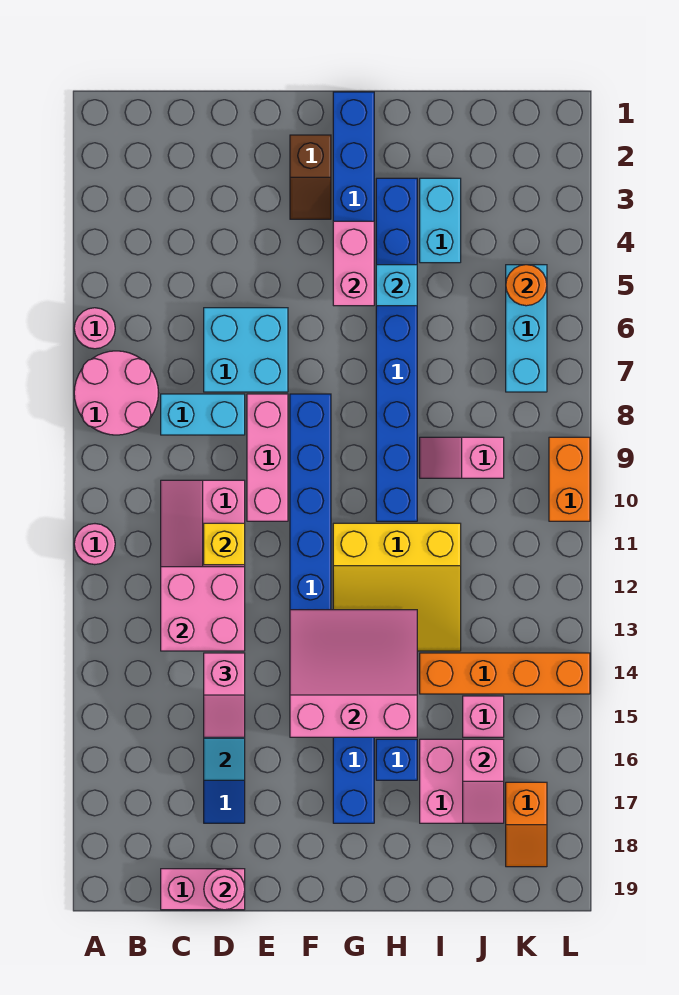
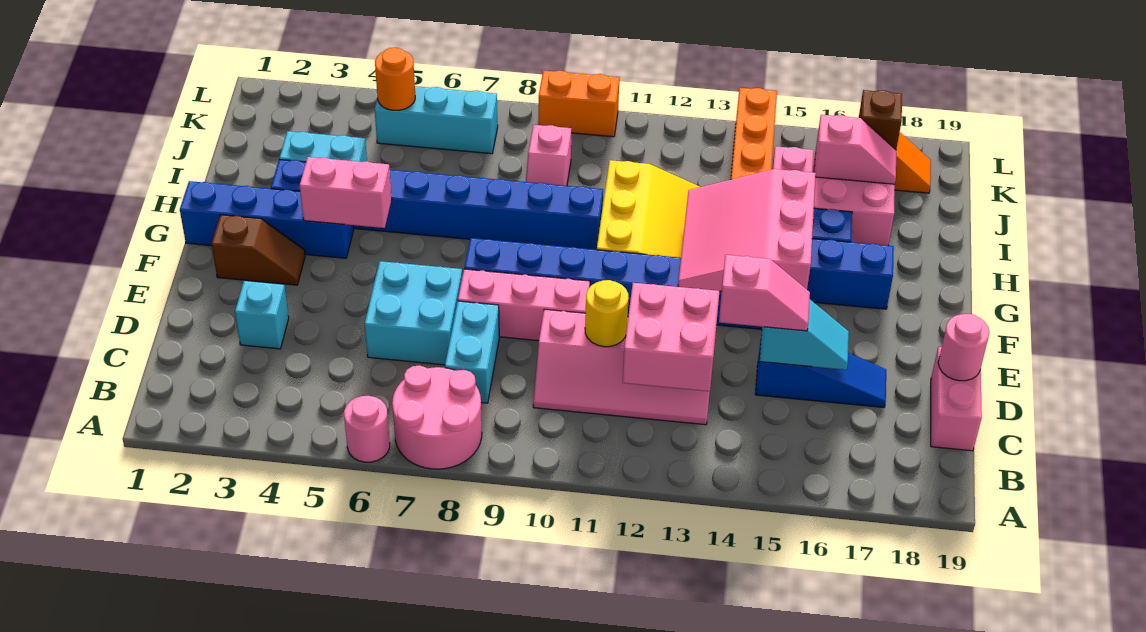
pink round brick A11 level 1 -> none
yellow brick D11 level 2 -> yellow round brick D11 level 2
cyan brick H5 level 2 -> cyan brick D3 level 1
none -> brown brick K17 level 2

